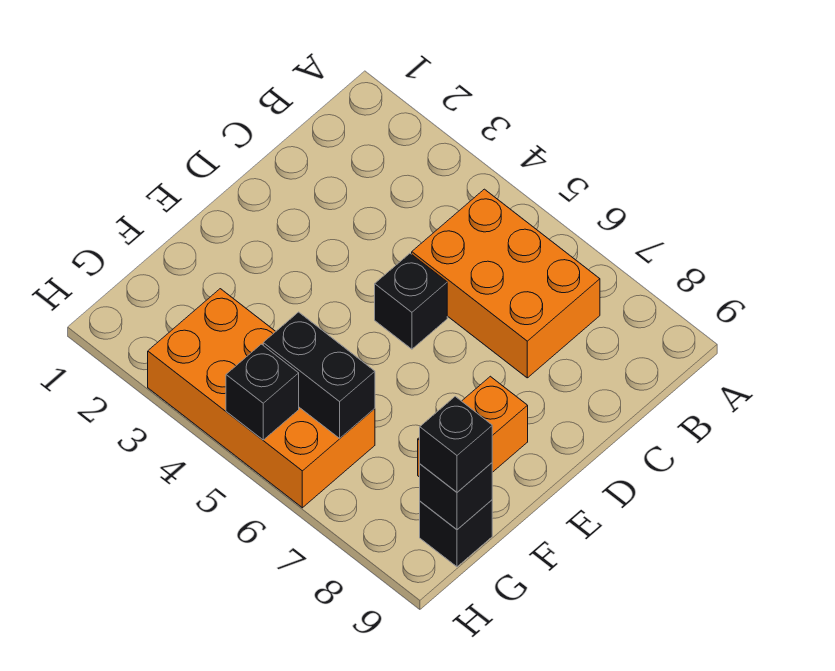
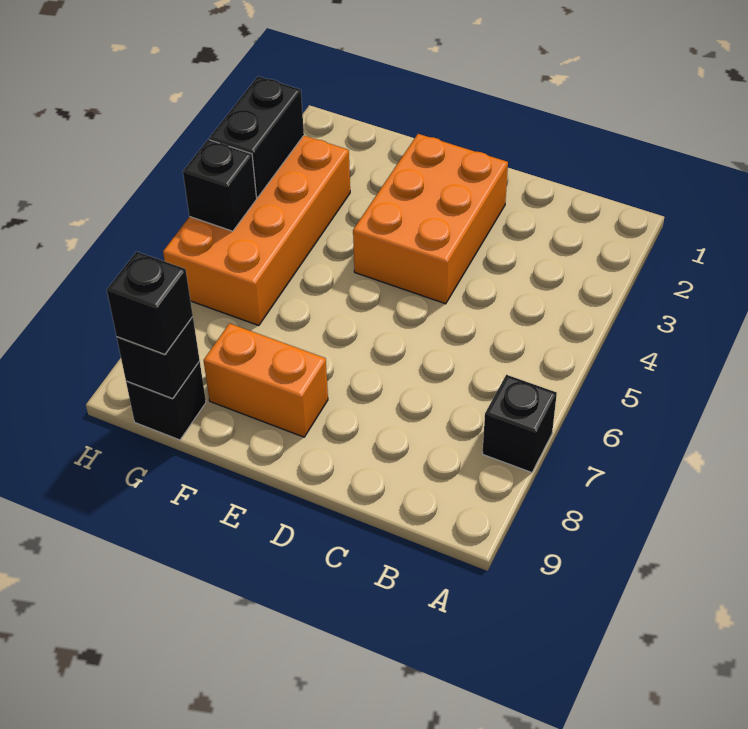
orange brick B5:C7 level 1 -> orange brick D2:E4 level 1
black brick D5 level 1 -> black brick A7 level 1
black brick G5:G6 level 2 -> black brick H3:H4 level 2

